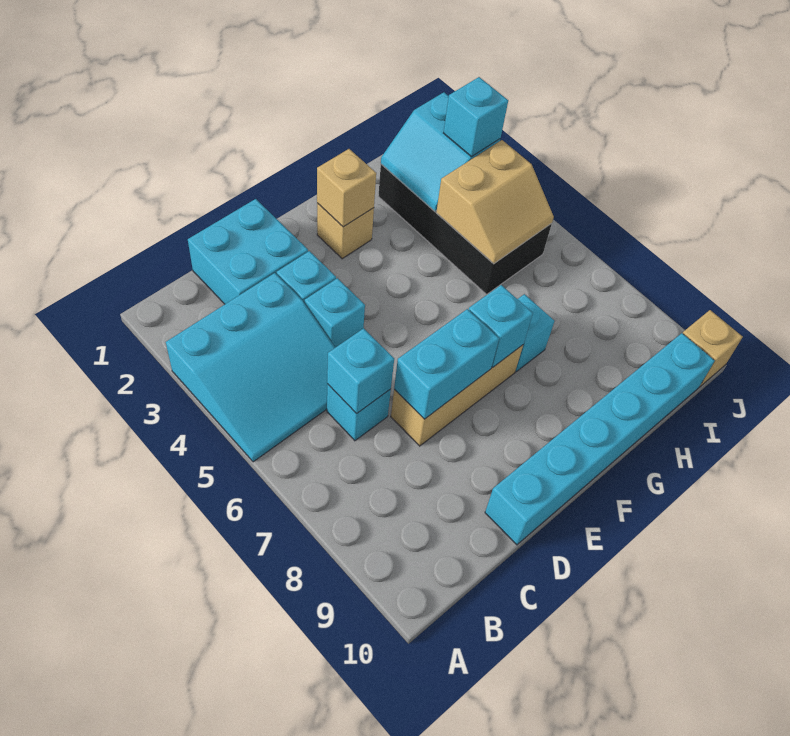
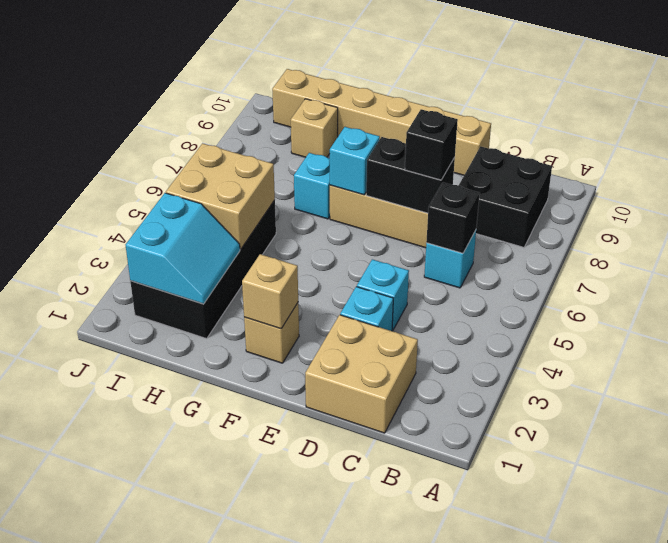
cyan slope A3:C5 level 1 top 3 -> none
none -> black brick B8:C9 level 1
cyan brick C1:D2 level 1 -> tan brick C1:D2 level 1
cyan brick C6 level 2 -> black brick C6 level 2
cyan brick D7:E7 level 2 -> black brick D7:E7 level 2
none -> black brick D7 level 3
cyan brick D10:I10 level 1 -> tan brick D10:I10 level 1
tan slope H4:I5 level 2 top 4 -> tan brick H4:I5 level 2
cyan brick I3 level 3 -> none
tan brick J10 level 1 -> tan brick H9 level 1

